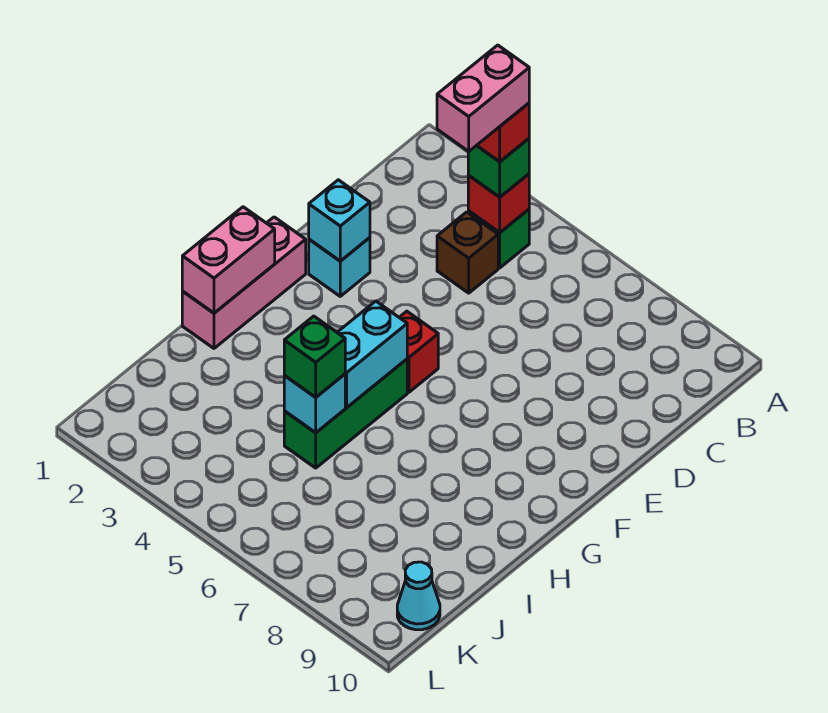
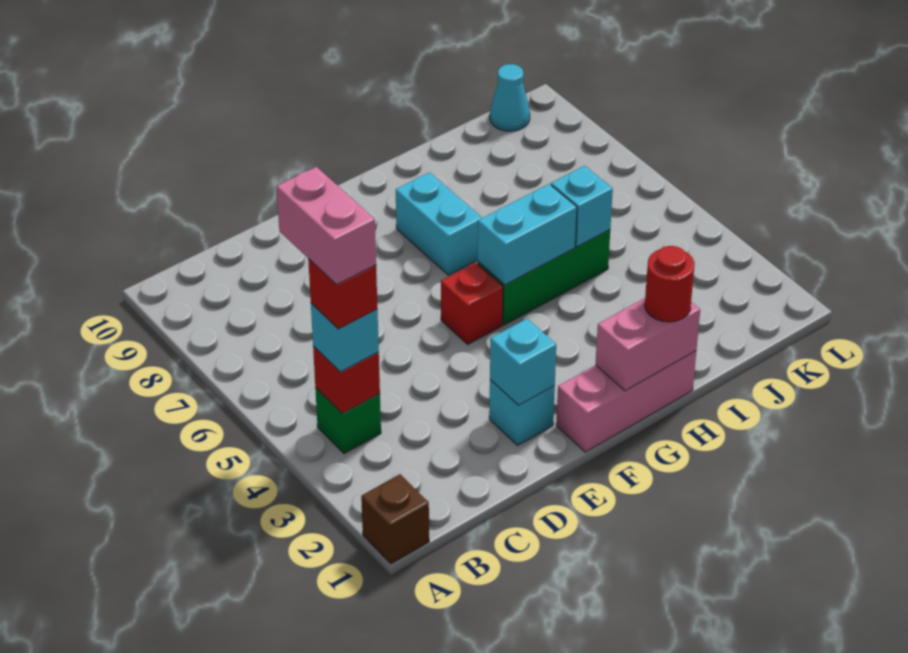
green brick B4 level 3 -> cyan brick B4 level 3
pink brick B4:C4 level 5 -> pink brick B4:B5 level 5
brown brick C4 level 1 -> brown brick A1 level 1
none -> cyan brick G7:G8 level 1
none -> red round brick H1 level 3
green brick I5 level 3 -> none

